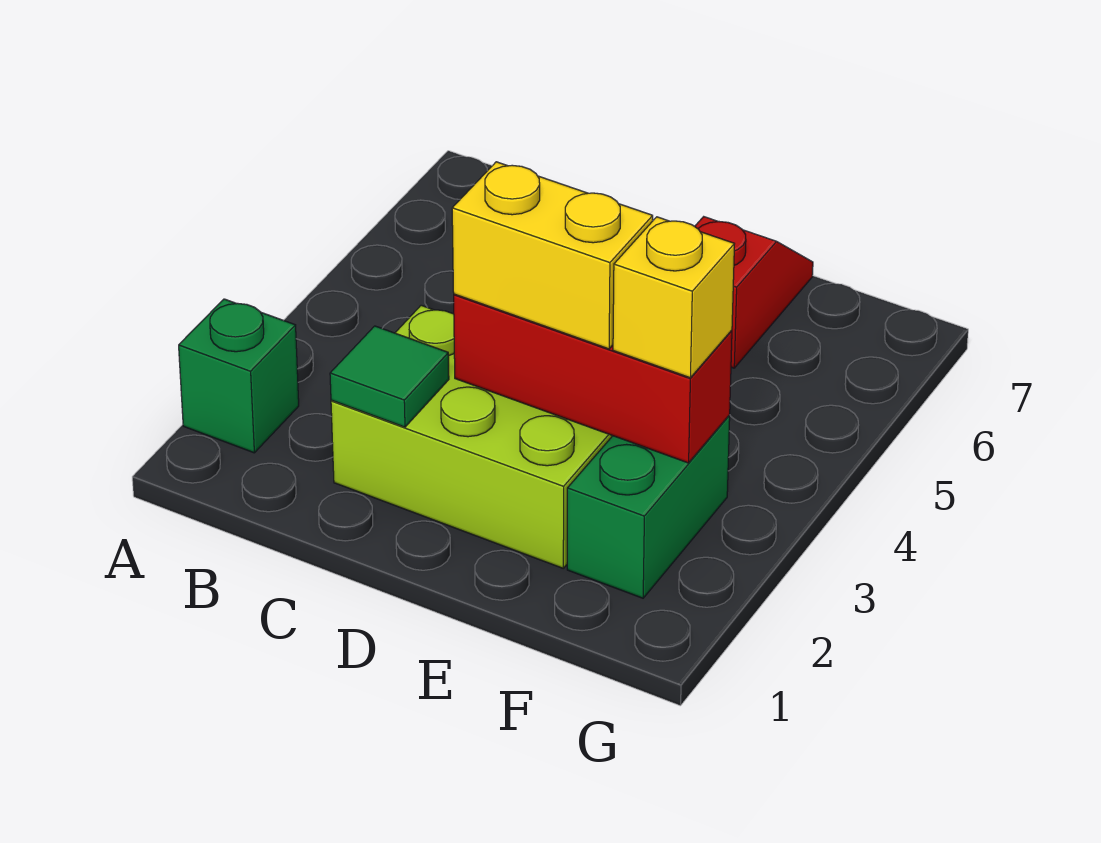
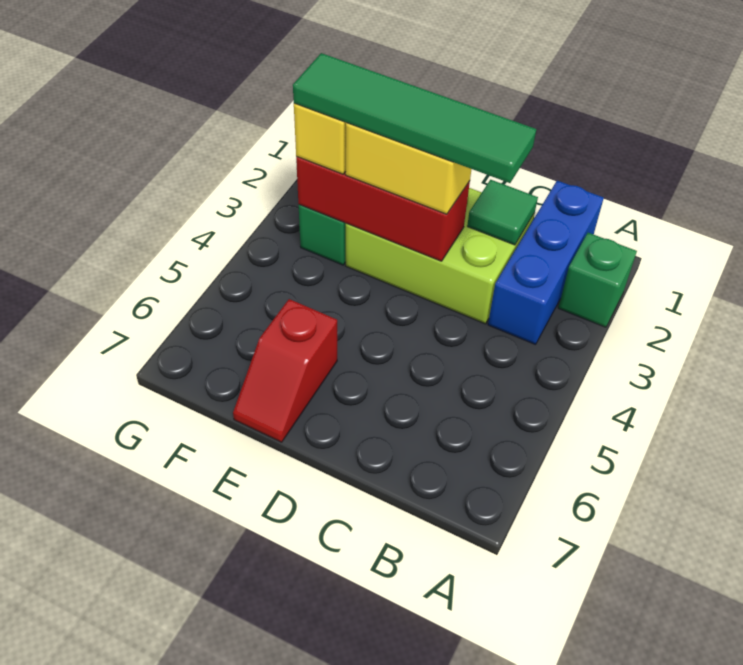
none -> blue brick B1:B3 level 1
none -> green tile C3:F3 level 4

